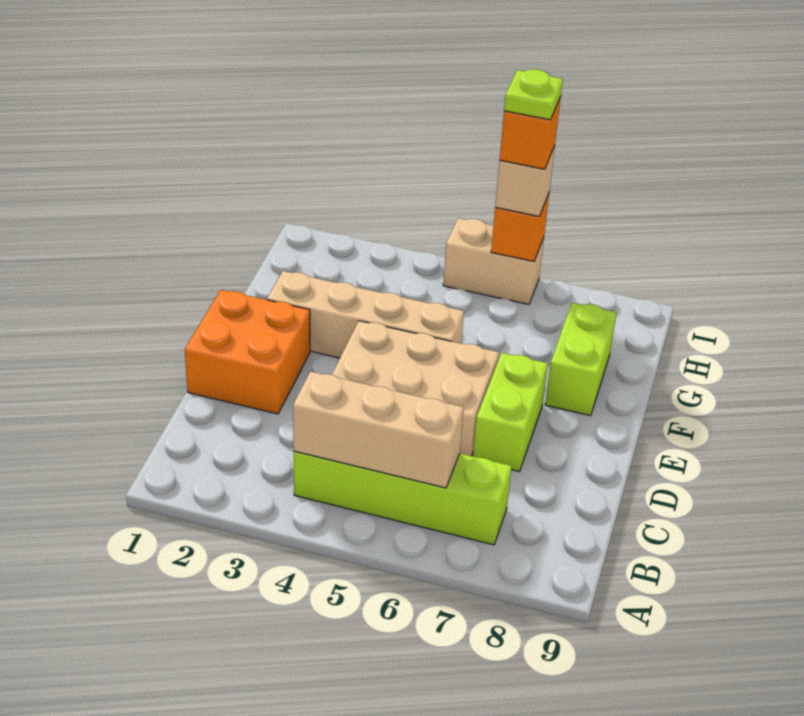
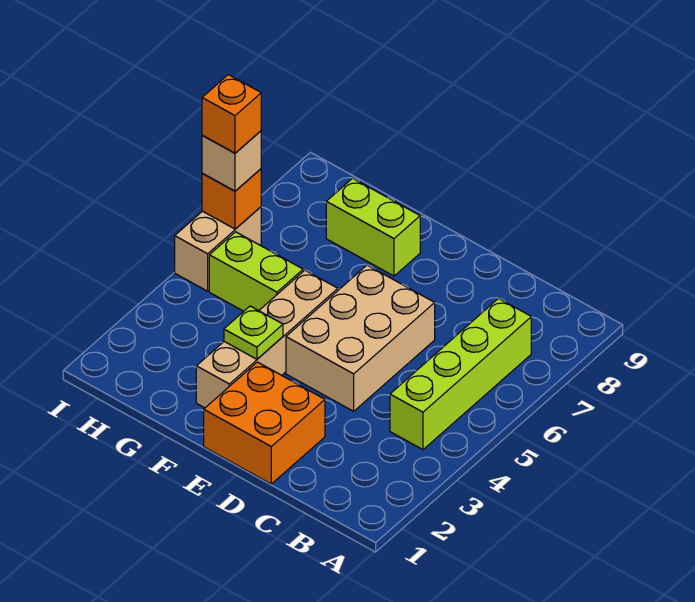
tan brick B4:B6 level 2 -> none
lime brick D7:E7 level 1 -> lime brick G5:H5 level 1
lime plate I6 level 5 -> lime plate F3 level 2

